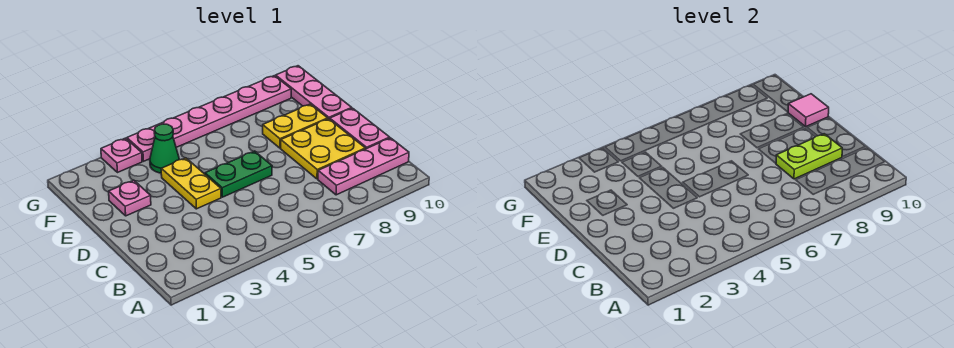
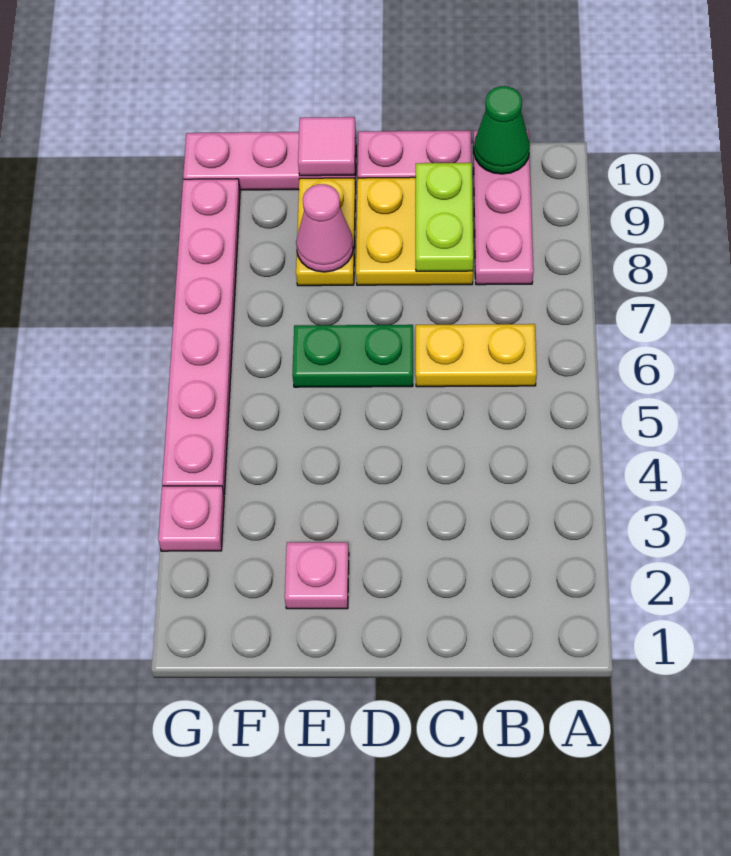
yellow plate D4:E4 level 1 -> yellow plate B6:C6 level 1
green plate D5:D6 level 1 -> green plate D6:E6 level 1
none -> pink cone E8 level 2
green cone F4 level 1 -> green cone B10 level 2

